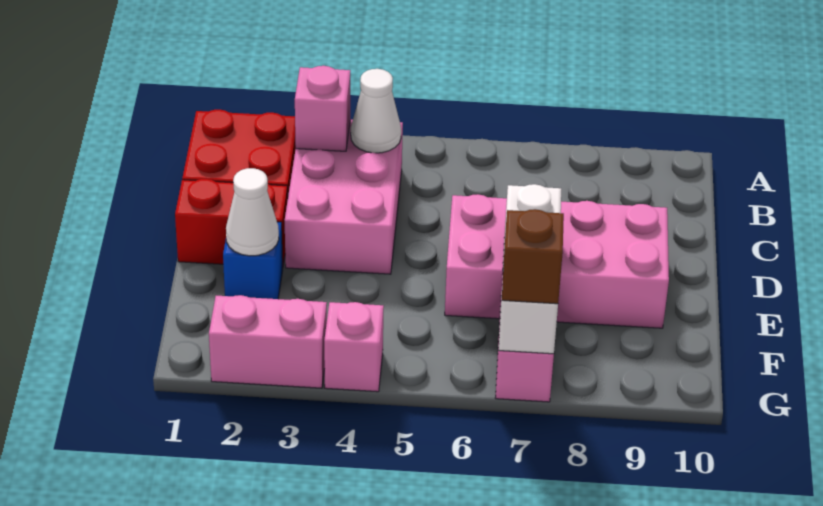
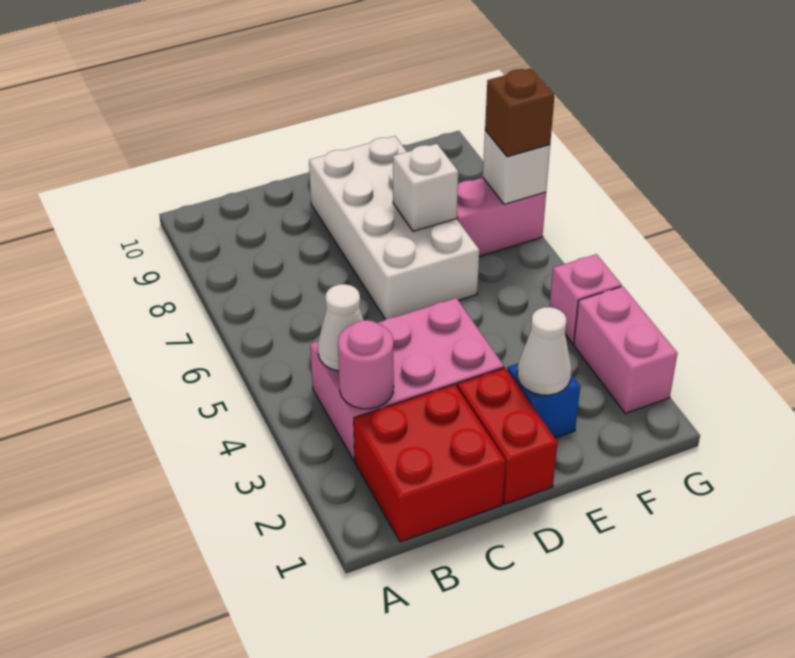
pink brick B3 level 2 -> pink round brick B3 level 2
pink brick D6:E9 level 1 -> white brick D6:E9 level 1

